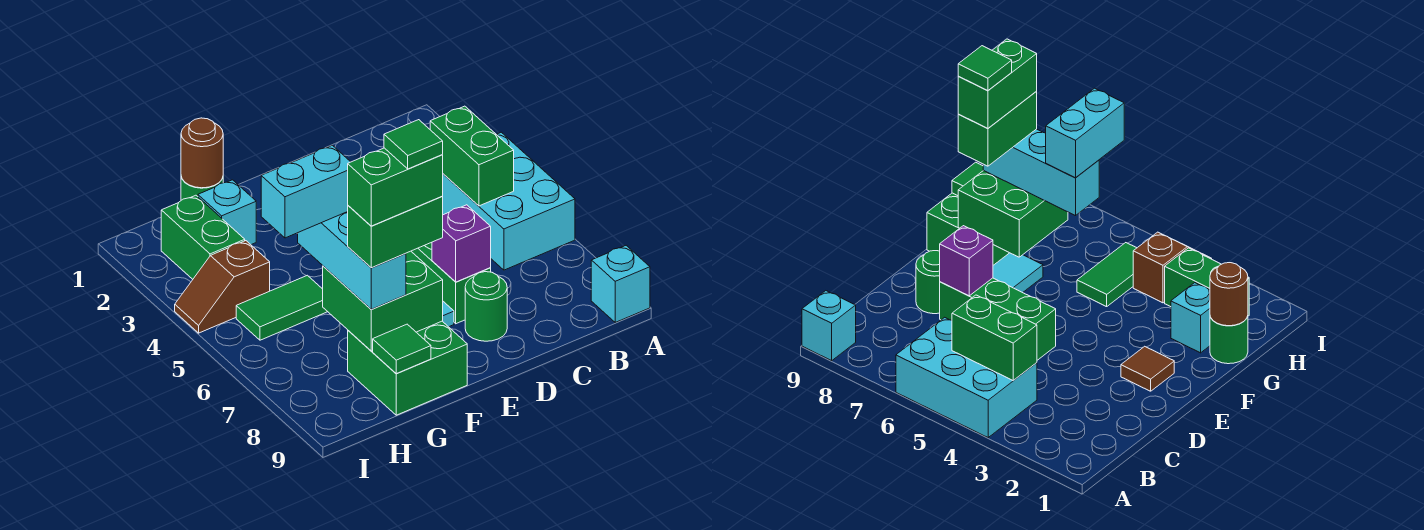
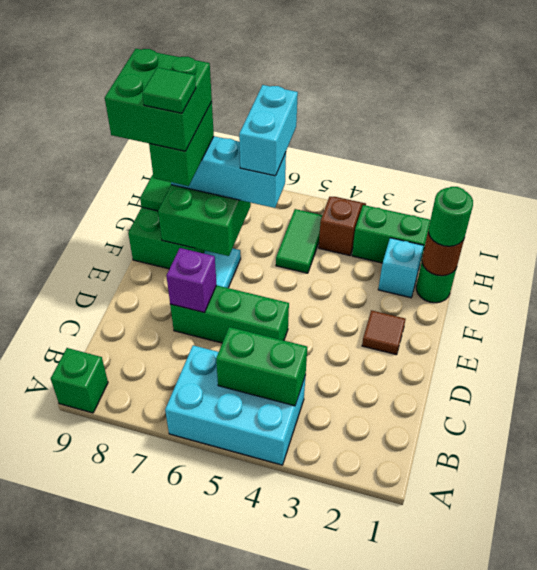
cyan brick A9 level 1 -> green brick A9 level 1
green round brick D8 level 1 -> green round brick G1 level 3
green brick F8:G8 level 5 -> green brick F8:G9 level 5

